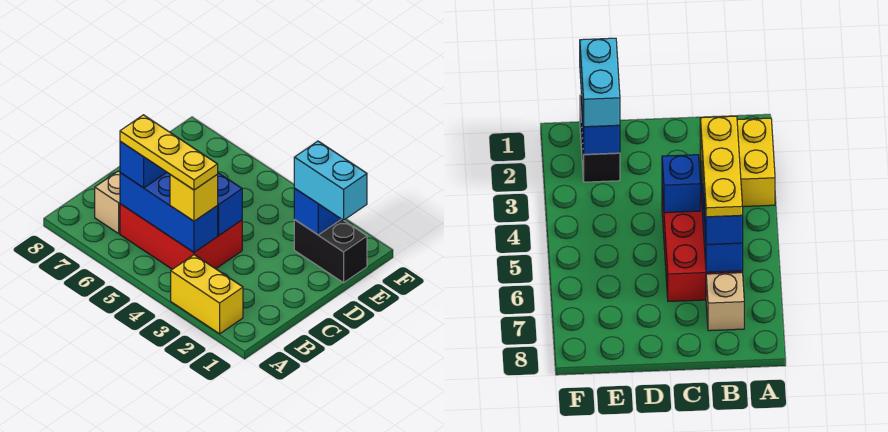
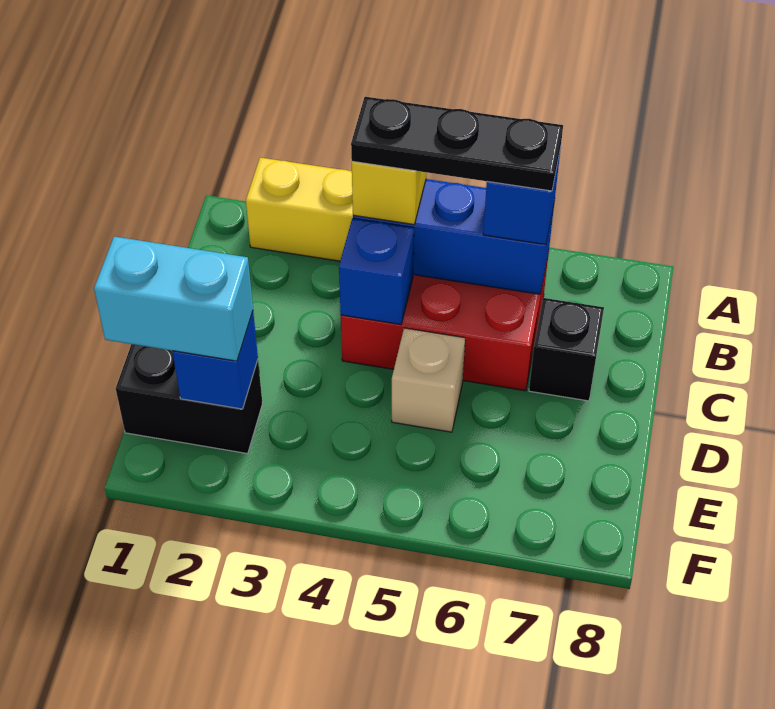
yellow plate B4:B6 level 4 -> black plate B4:B6 level 4
tan brick B7 level 1 -> tan brick D5 level 1
none -> black brick C7 level 1

